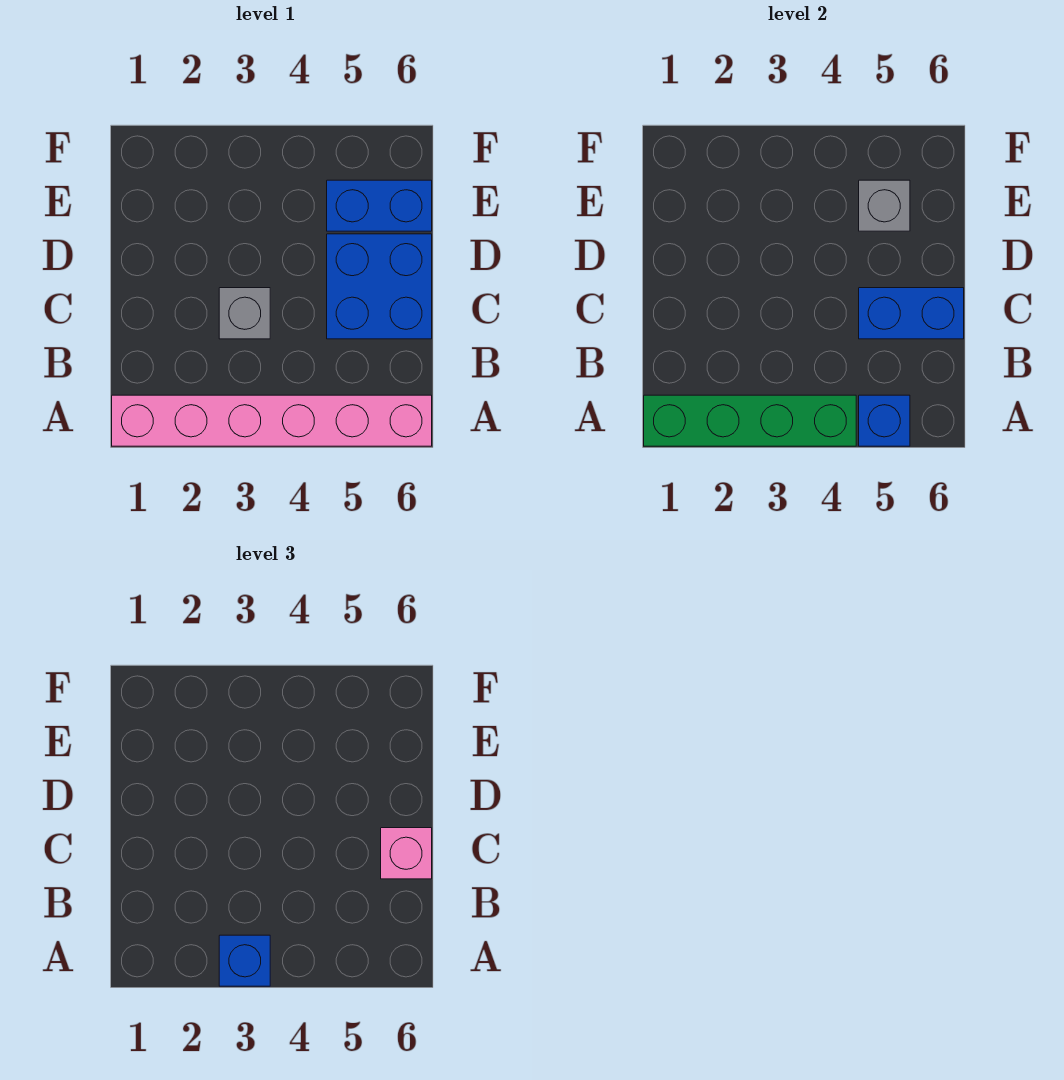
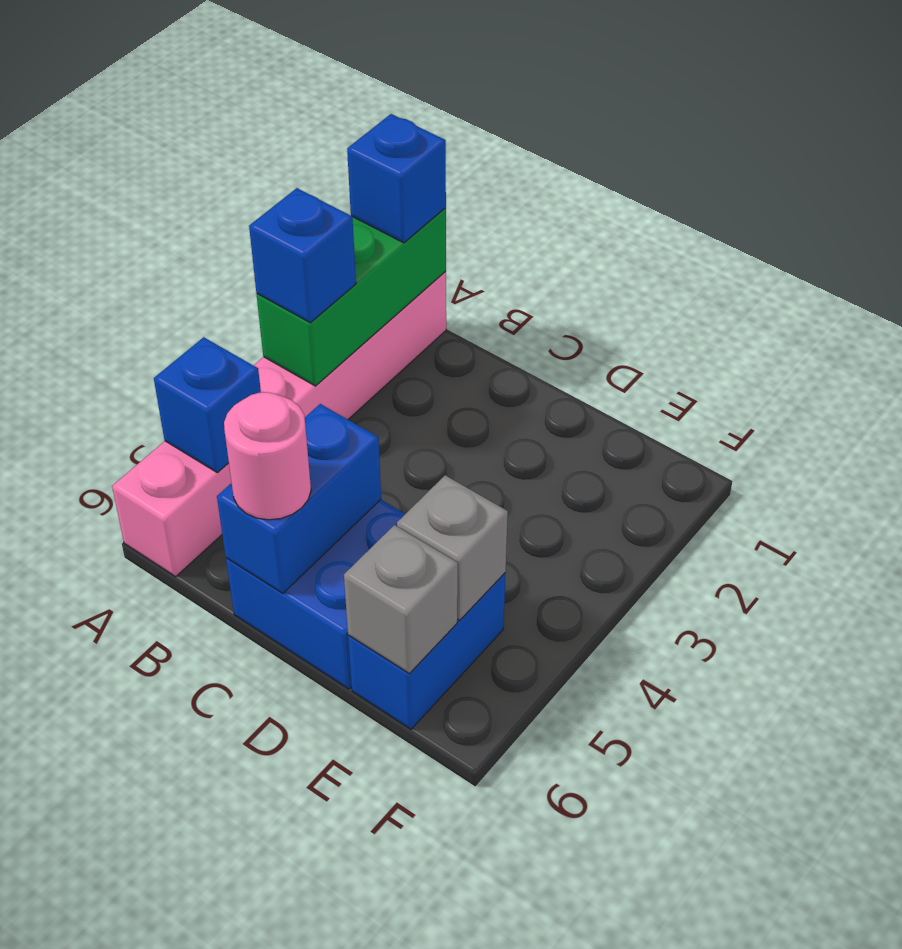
green brick A1:A4 level 2 -> green brick A1:A3 level 2
none -> blue brick A1 level 3
grey brick C3 level 1 -> grey brick E6 level 2
pink brick C6 level 3 -> pink round brick C6 level 3

